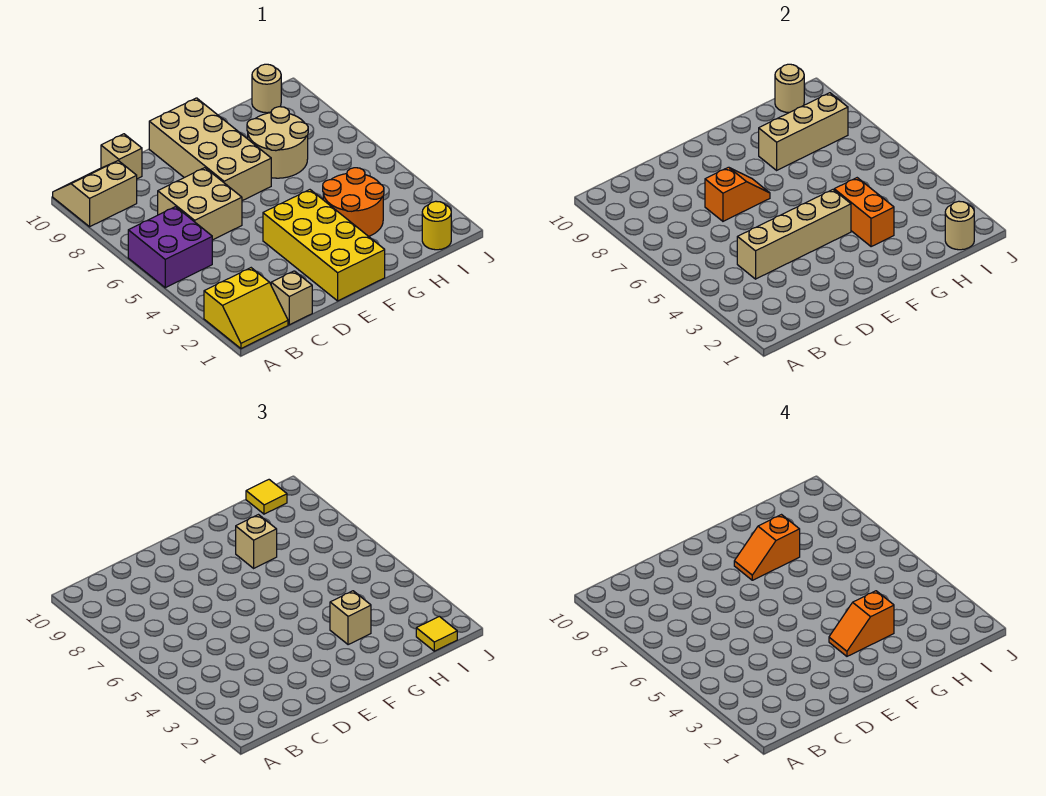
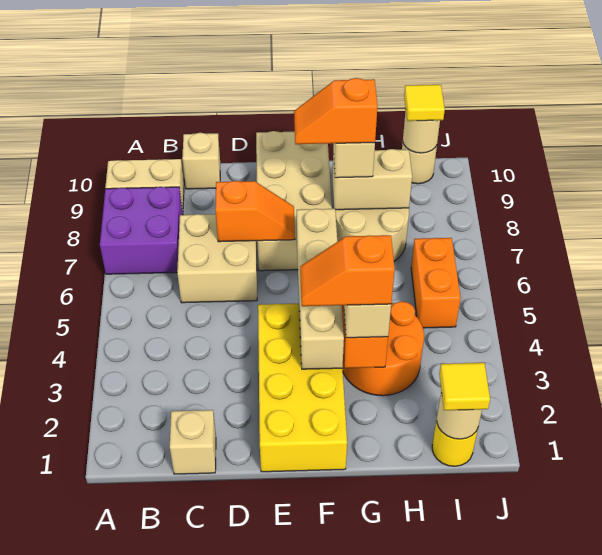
yellow slope A1:B2 level 1 top 2 -> none
purple brick A5:B6 level 1 -> purple brick A7:B8 level 1
tan brick C4:F4 level 2 -> tan brick F3:F6 level 2
tan brick G8:I8 level 2 -> tan brick G8:H8 level 2
none -> orange brick I5:I6 level 1

